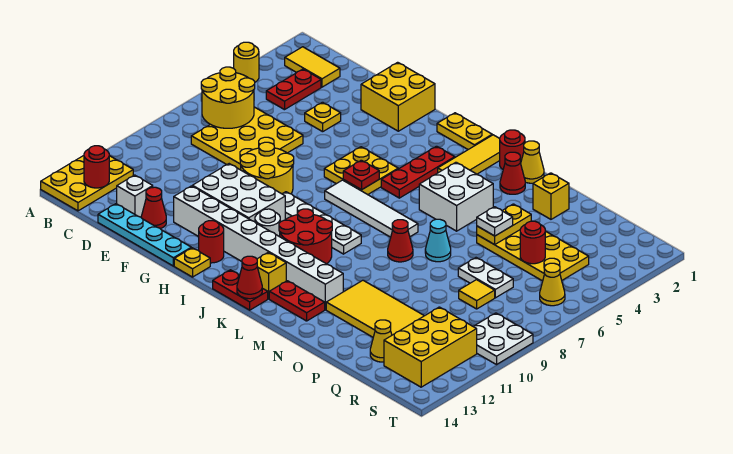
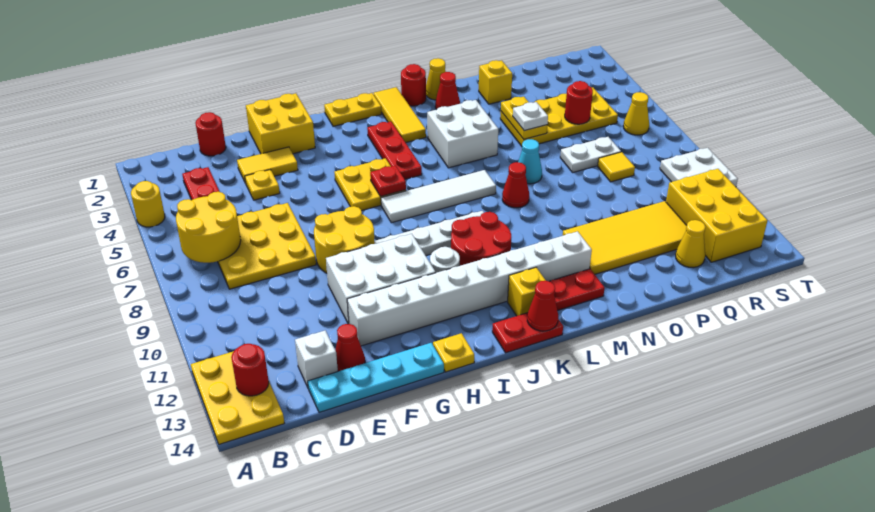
yellow tile B2:C2 level 1 -> yellow tile E3:F3 level 1
red round brick H13 level 1 -> red round brick D1 level 1

